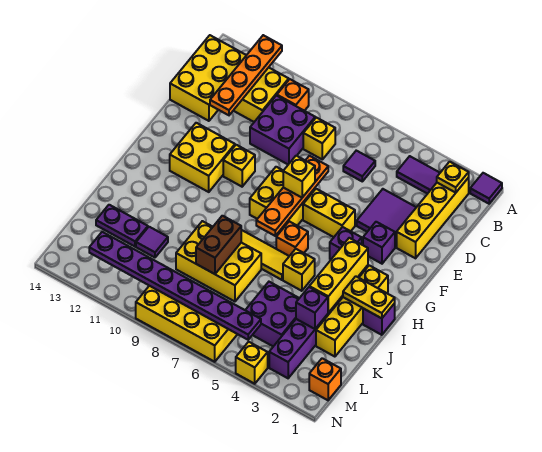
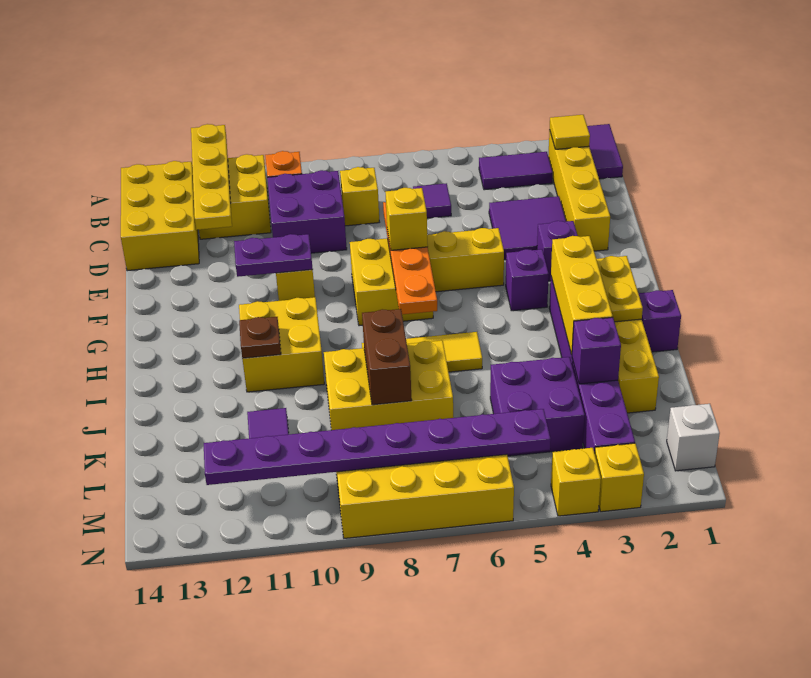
purple tile A1 level 1 -> purple tile A1:B1 level 1
orange plate A12:D12 level 2 -> yellow plate A12:D12 level 2
yellow plate B2 level 2 -> yellow tile B2 level 2
yellow brick F11:G12 level 1 -> yellow brick H10:I11 level 1
orange brick H6 level 1 -> none
yellow plate I1:I2 level 2 -> yellow plate H2:I2 level 2
yellow brick I5 level 1 -> yellow brick N3 level 1
none -> brown plate I11 level 2
purple plate K12:K13 level 1 -> purple plate F10:F11 level 2
orange brick M1 level 1 -> white brick M1 level 1

